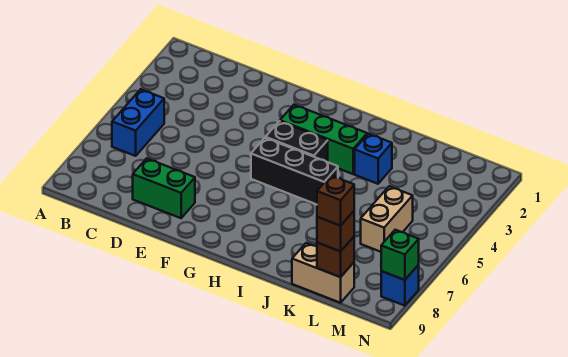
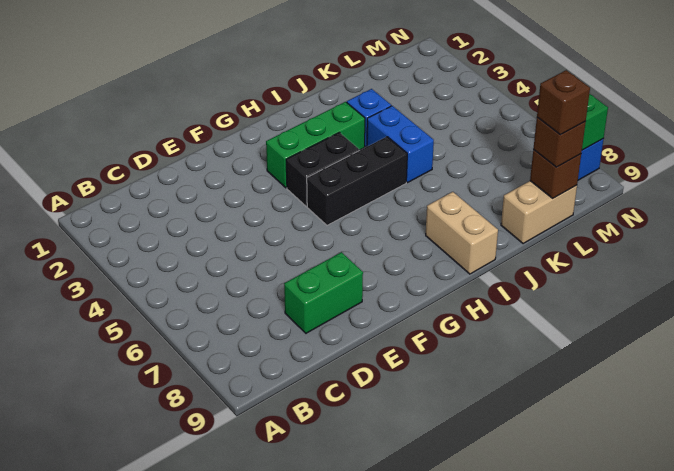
blue brick B5:B6 level 1 -> blue brick J4:J5 level 1
tan brick L5:L6 level 1 -> tan brick I8:I9 level 1

